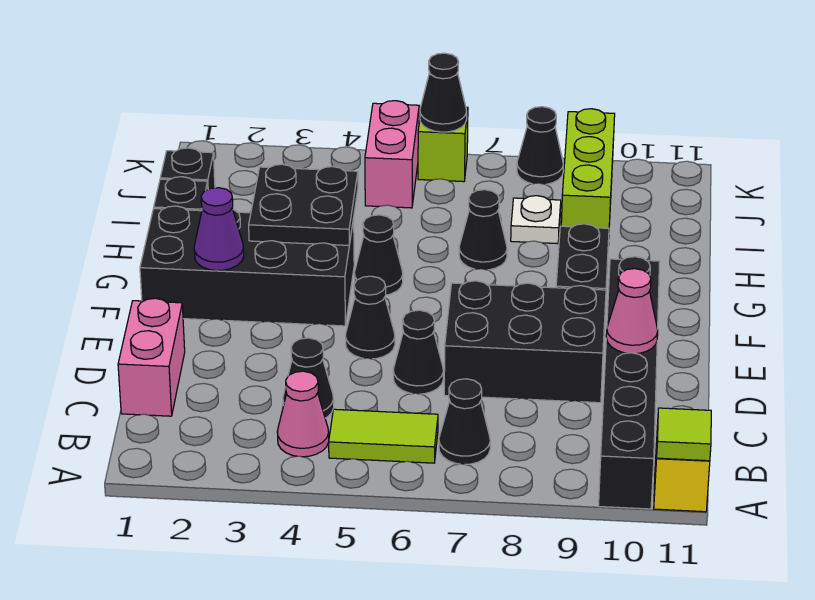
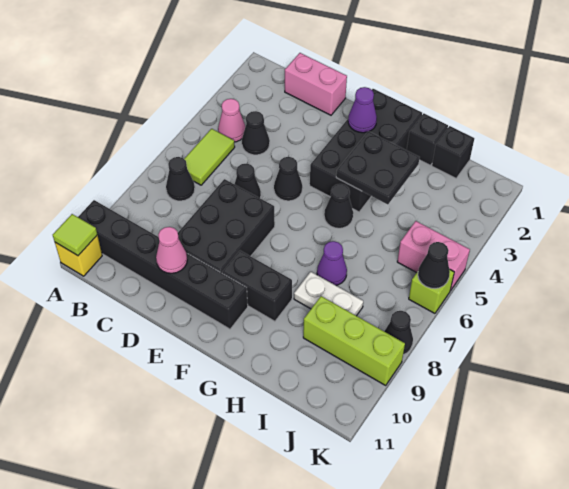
black cone H7 level 1 -> purple cone H7 level 1
white plate I8 level 1 -> white plate H8:I8 level 1

